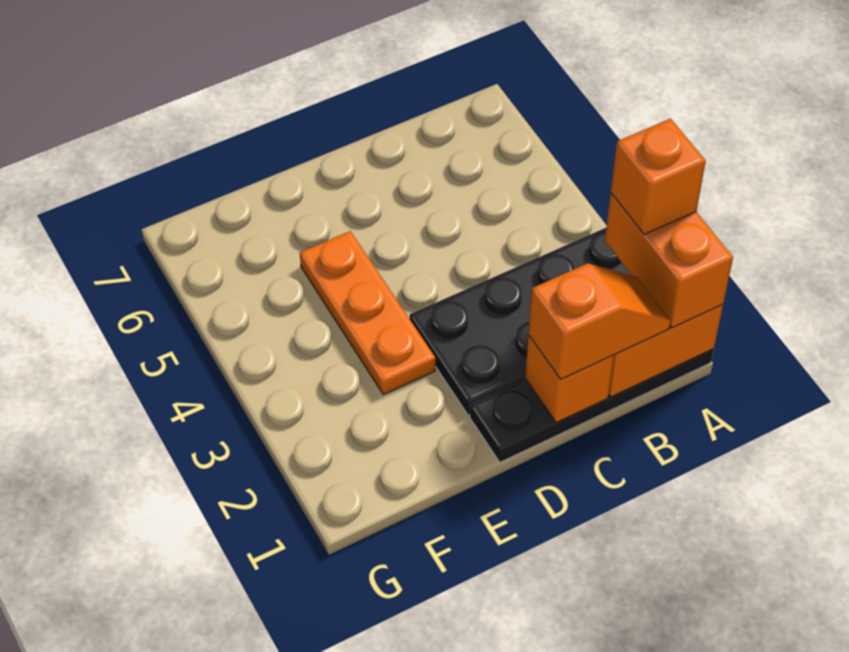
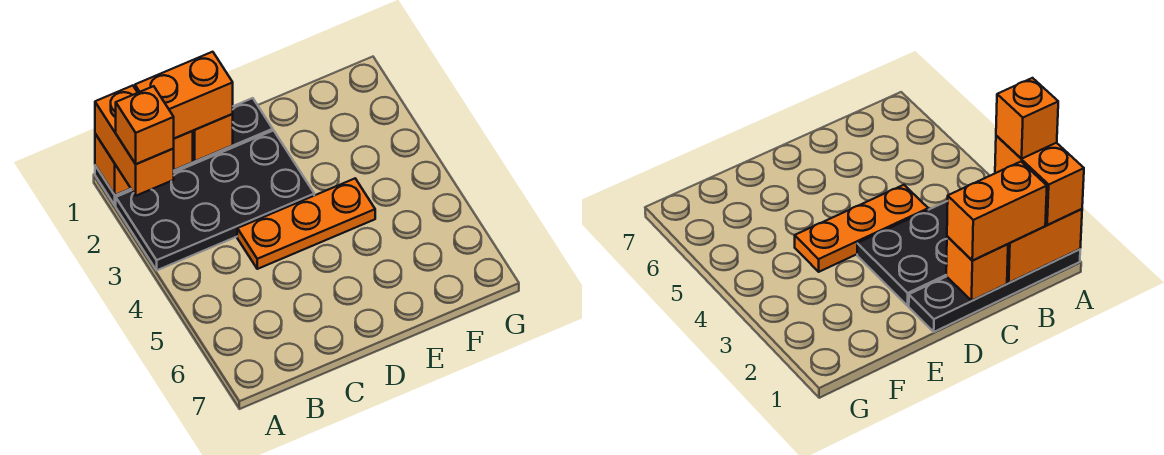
orange slope B1:C1 level 3 top C -> orange brick B1:C1 level 3
orange plate E3:E5 level 1 -> orange plate C4:E4 level 1

